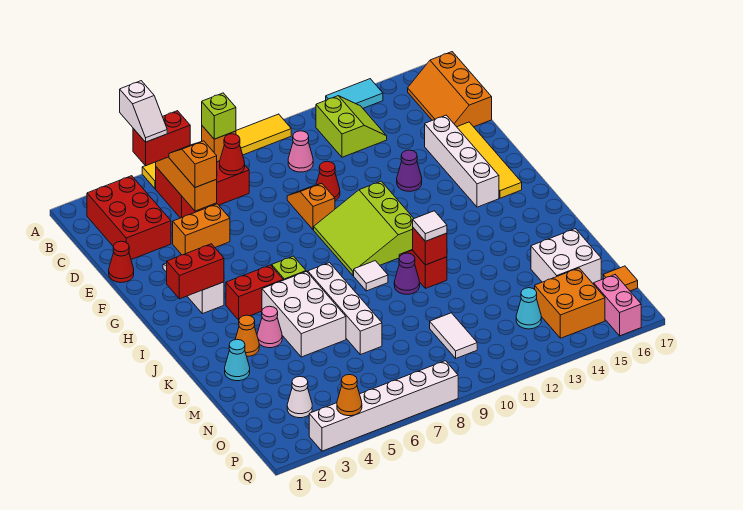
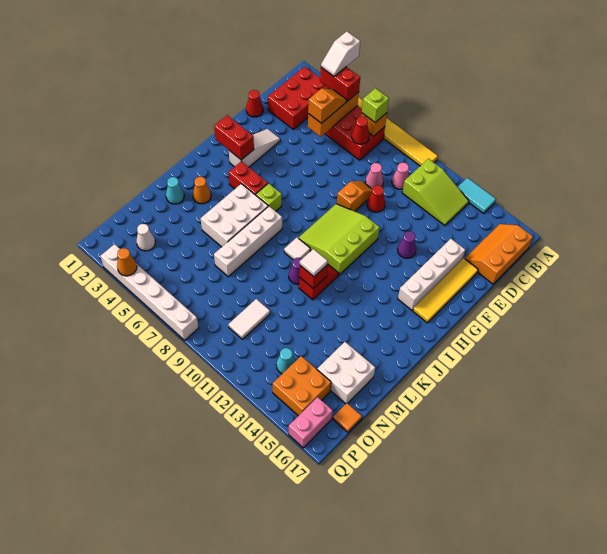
lime slope B12:C13 level 1 top 12 -> lime slope B11:C13 level 1 top 11
orange brick E4:E5 level 1 -> none
pink cone K4 level 1 -> pink cone D9 level 1

